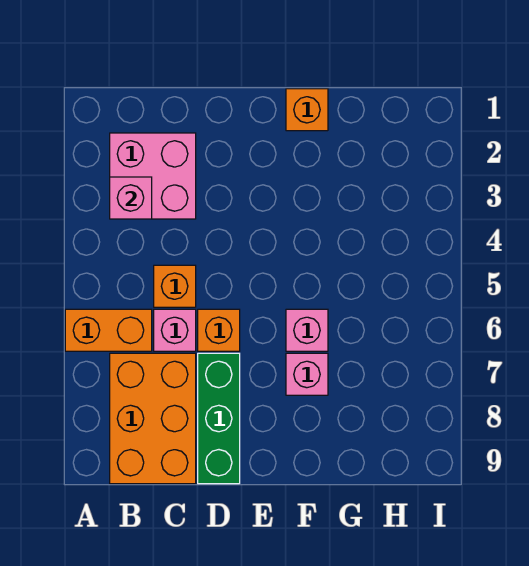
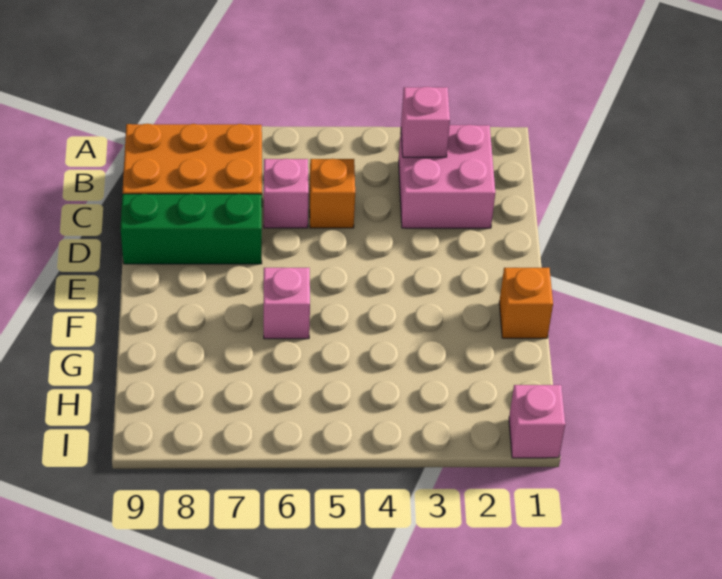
orange brick A6:B6 level 1 -> none
orange brick D6 level 1 -> none
pink brick F7 level 1 -> pink brick I1 level 1

